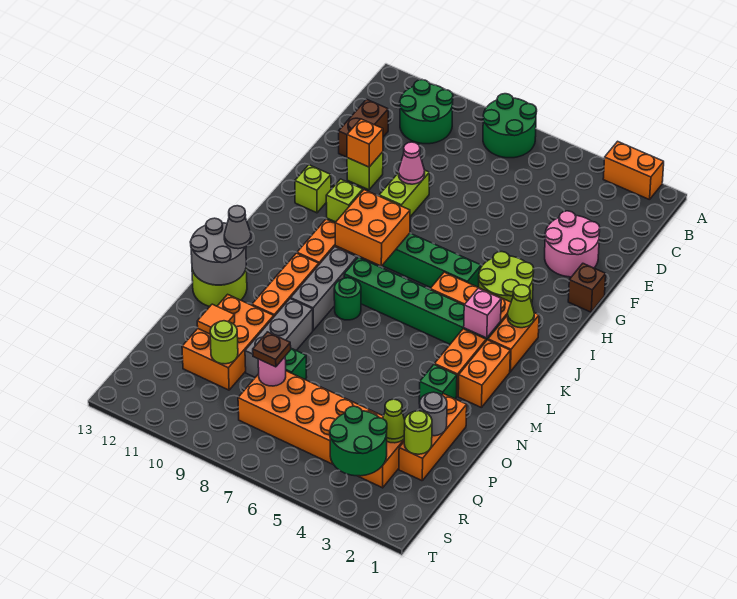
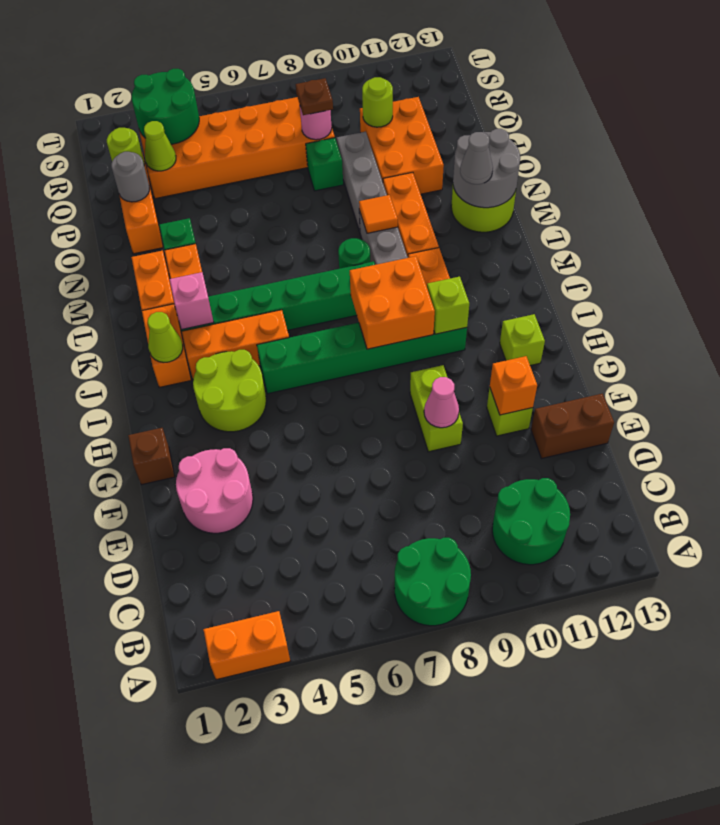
brown brick D12:E12 level 1 -> brown brick E12:E13 level 1
orange tile P11 level 2 -> orange tile M9 level 2

